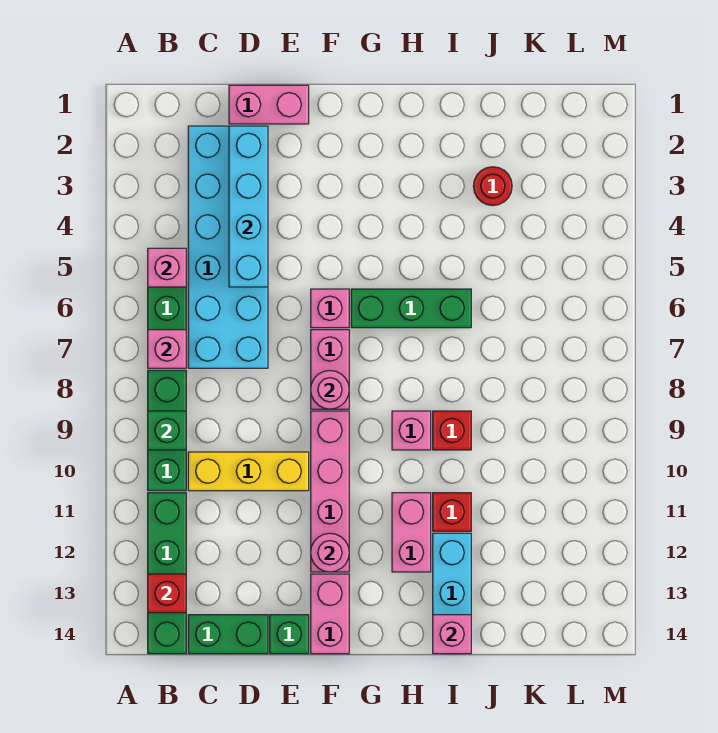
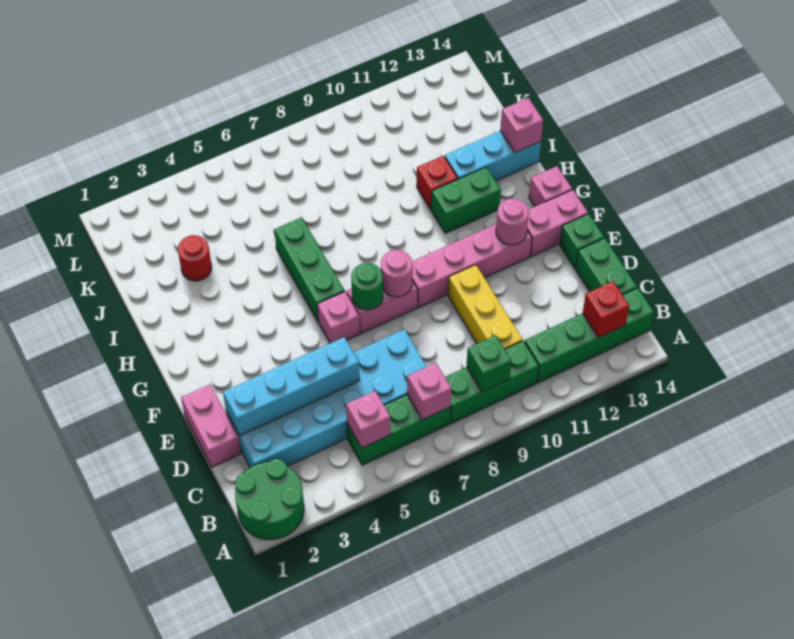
none -> green round brick A1:B2 level 1
none -> green round brick F7 level 2
pink brick H9 level 1 -> pink brick G14 level 1
pink brick H11:H12 level 1 -> green brick H11:H12 level 1
red brick I9 level 1 -> none

